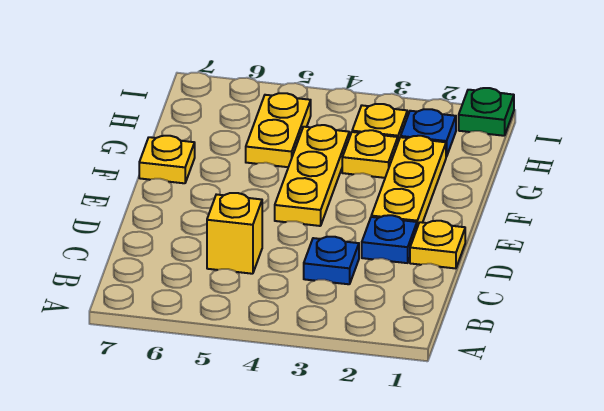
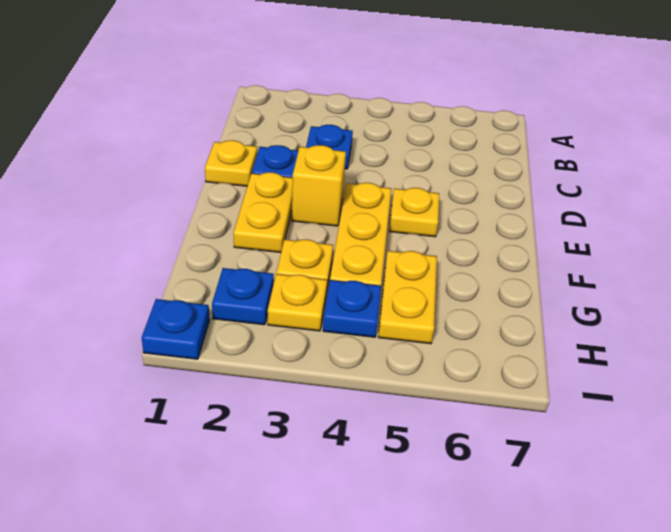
yellow brick C5 level 1 -> yellow brick E3 level 1
yellow plate E2:G2 level 1 -> yellow plate E2:F2 level 1
yellow plate F7 level 1 -> yellow plate E5 level 1
none -> blue plate H4 level 1
green plate I1 level 1 -> blue plate I1 level 1

